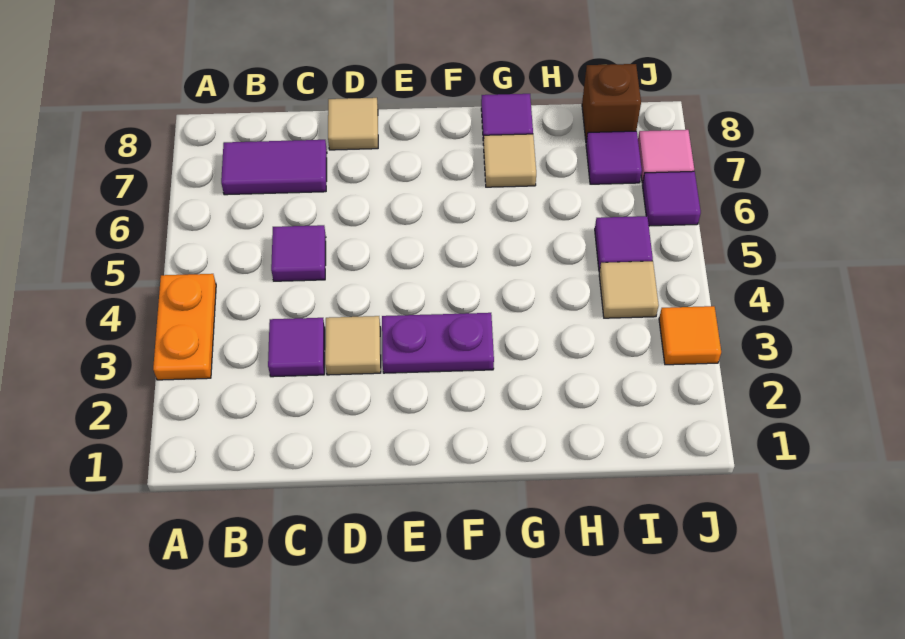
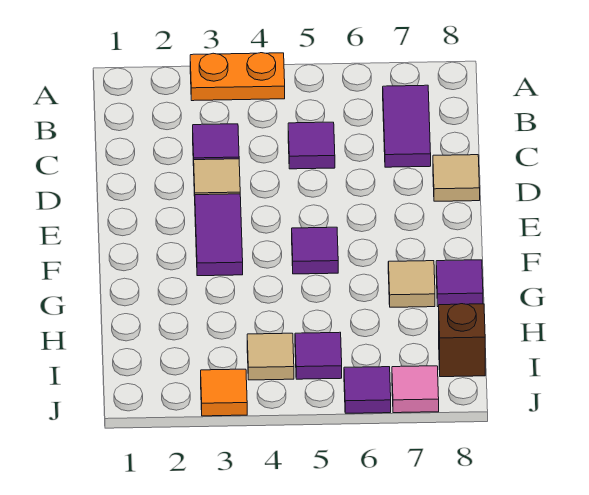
purple plate E3:F3 level 1 -> purple tile E3:F3 level 1
purple tile I7 level 1 -> purple tile F5 level 1

